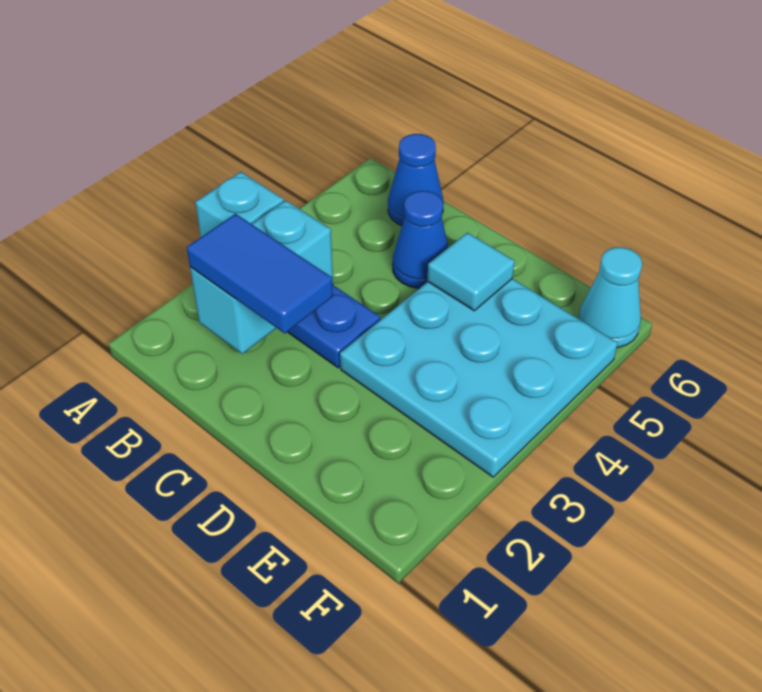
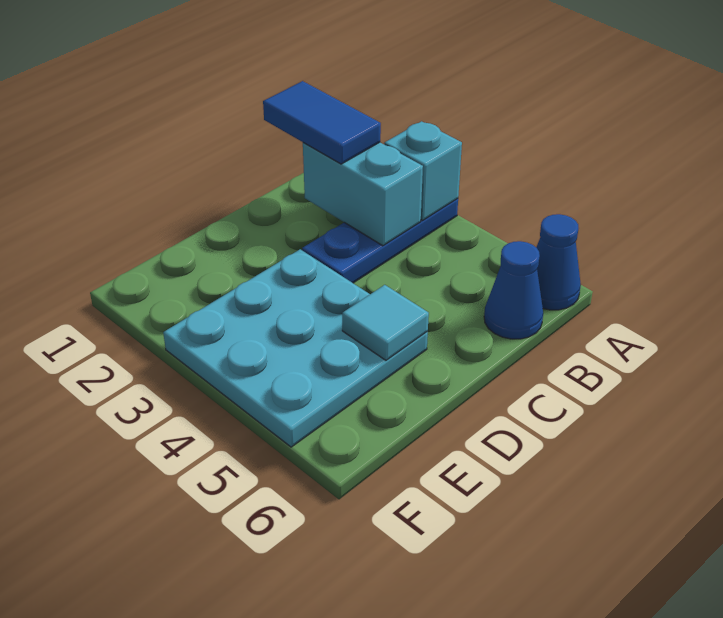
blue tile B2:C2 level 3 -> blue tile B1:B2 level 3
blue cone C5 level 1 -> blue cone A6 level 1
cyan cone F6 level 1 -> none

